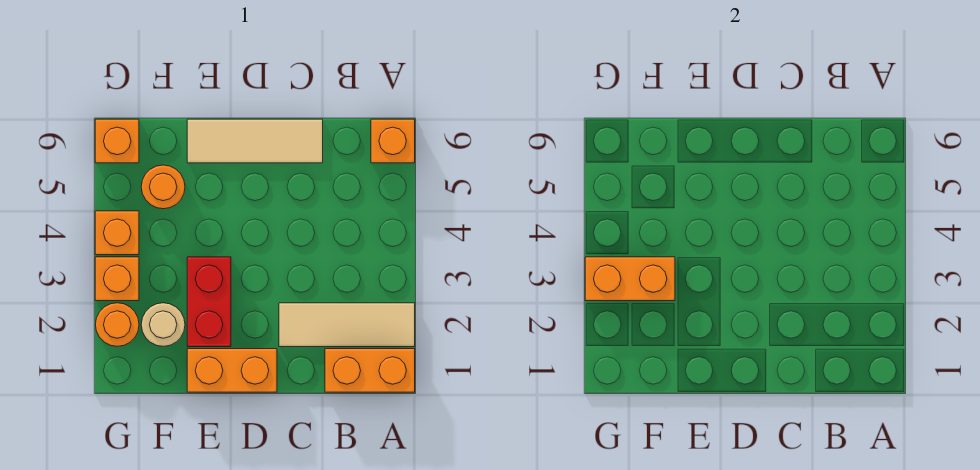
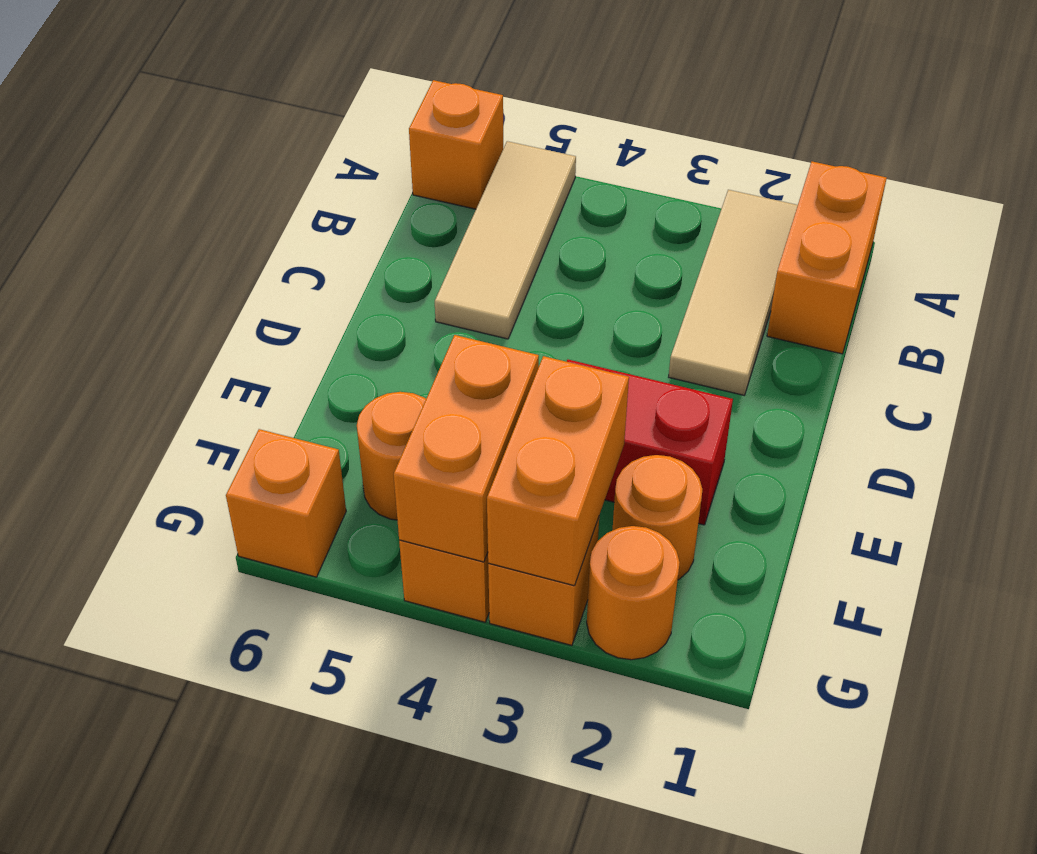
tan tile C6:E6 level 1 -> tan tile A5:C5 level 1
orange brick D1:E1 level 1 -> orange brick F4:G4 level 2
tan round brick F2 level 1 -> orange round brick F2 level 1

